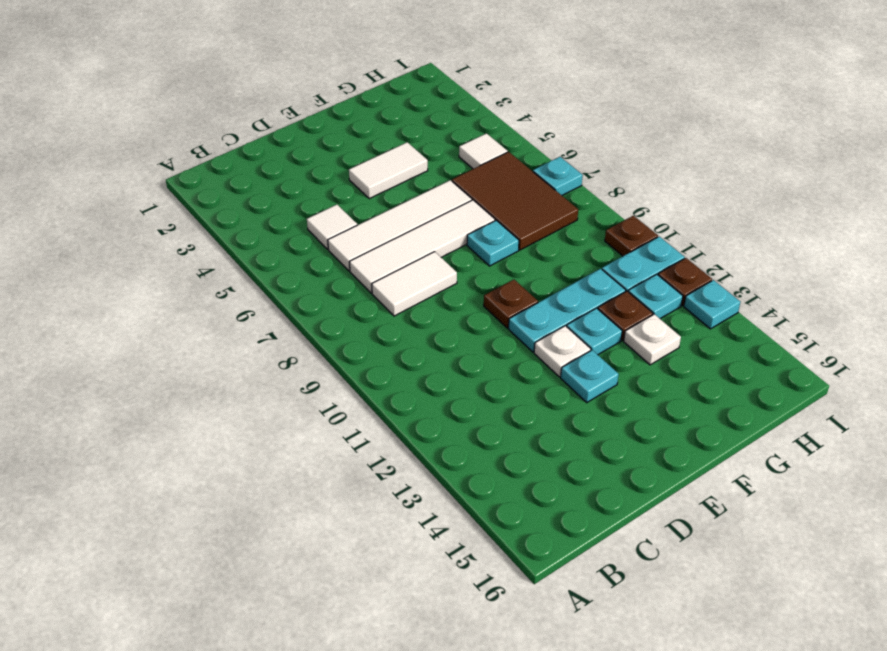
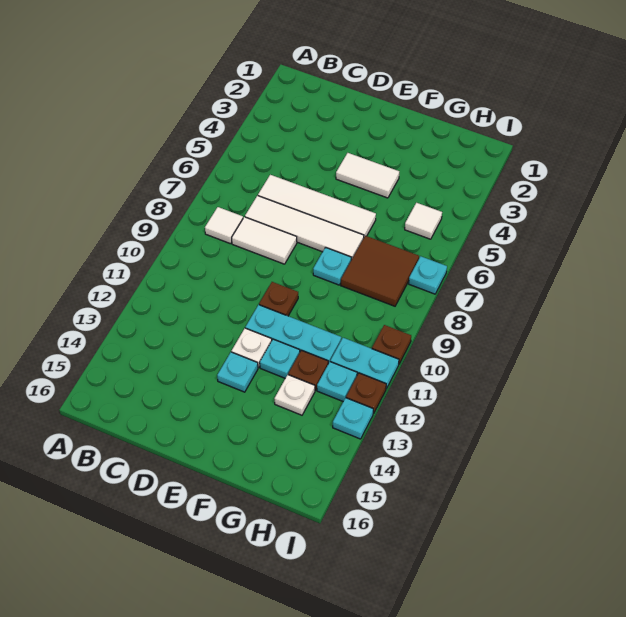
white tile C5 level 1 -> white tile B8 level 1
brown tile G6:H8 level 1 -> brown tile G7:H8 level 1

